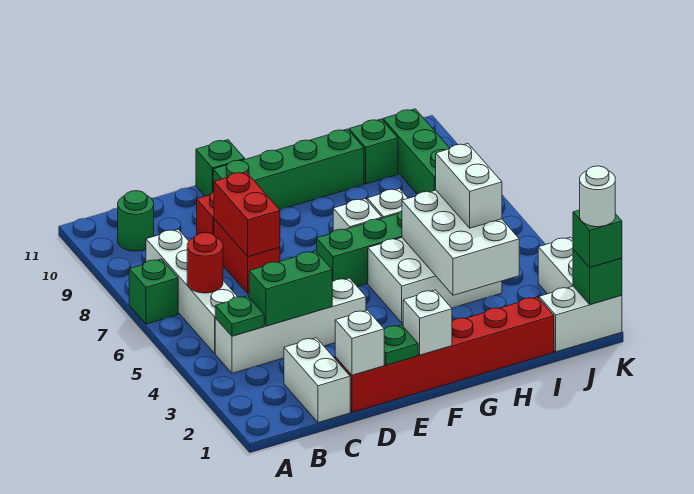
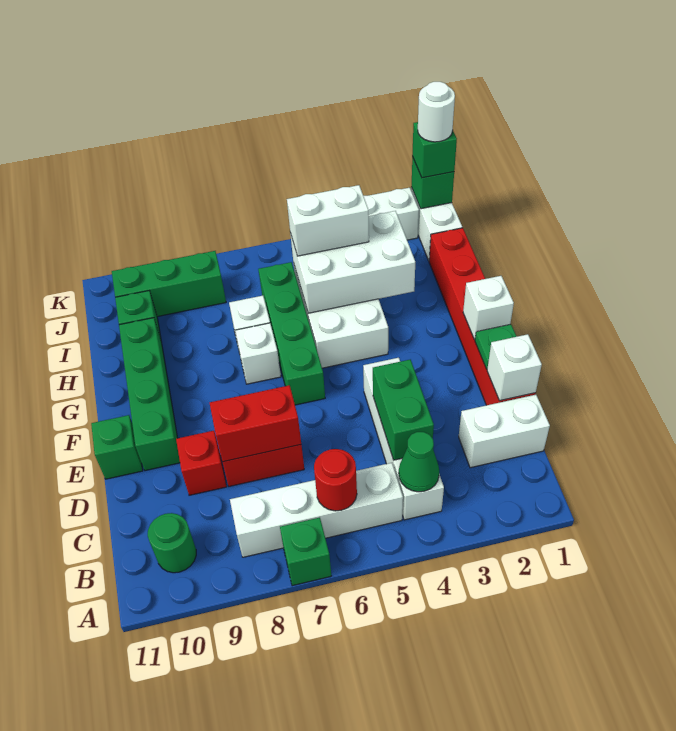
green plate B4 level 2 -> green cone B4 level 2

